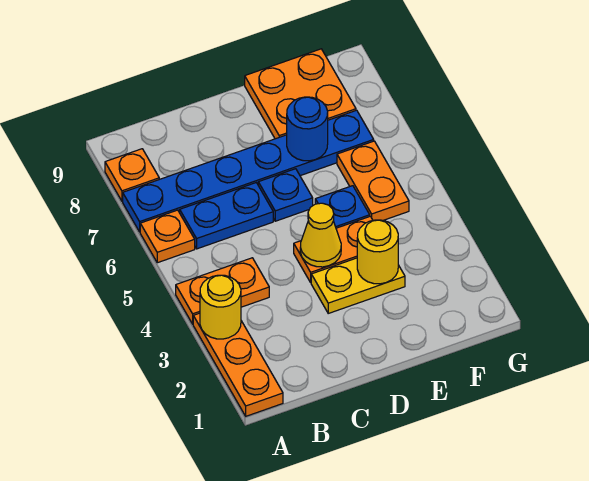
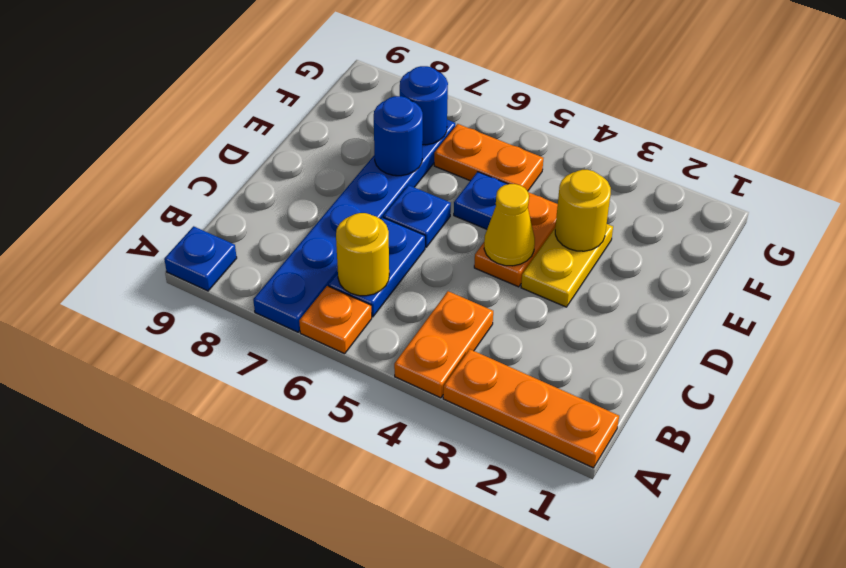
yellow round brick A3 level 2 -> yellow round brick B6 level 2
orange plate A8 level 1 -> none
none -> blue plate A9 level 1
orange plate E8:F9 level 1 -> none
none -> blue round brick F7 level 2

